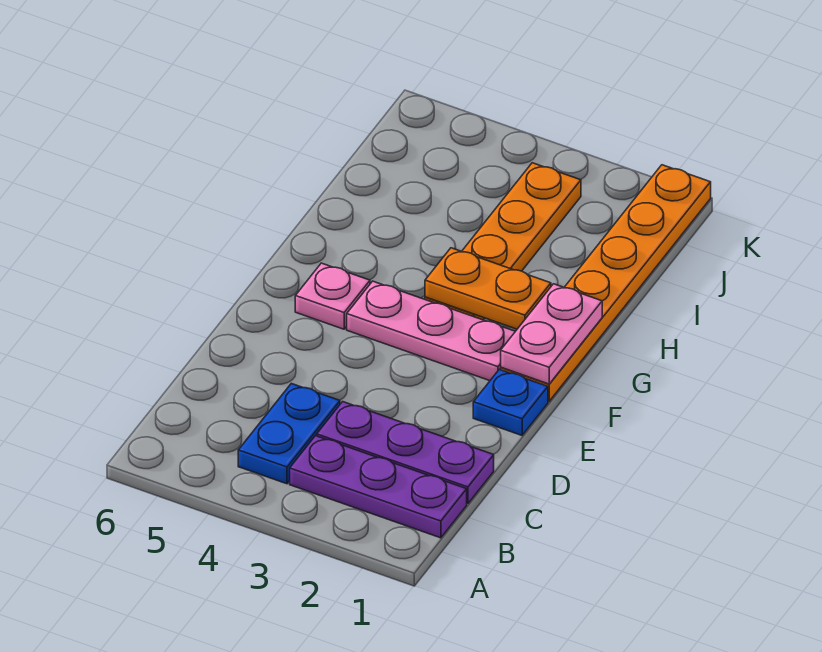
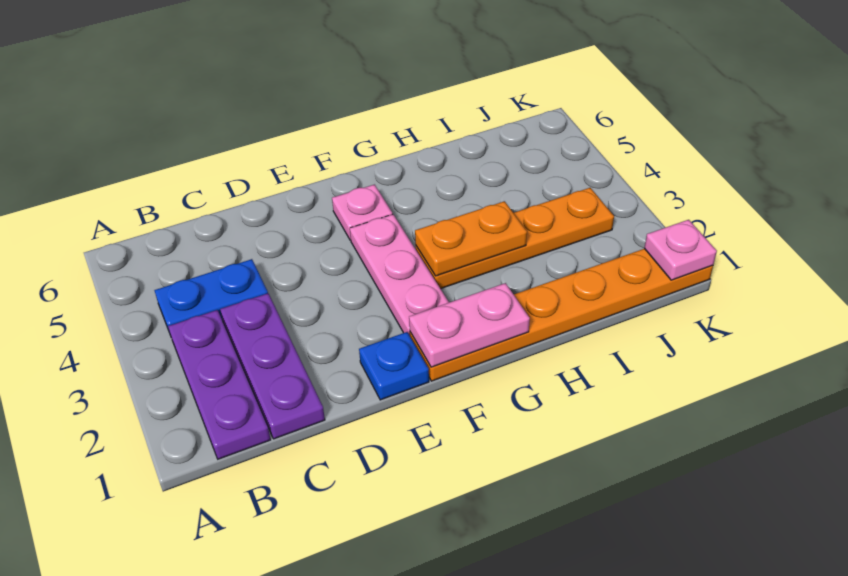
orange plate G2:G3 level 2 -> orange plate G3:H3 level 2
none -> pink plate K1 level 2

